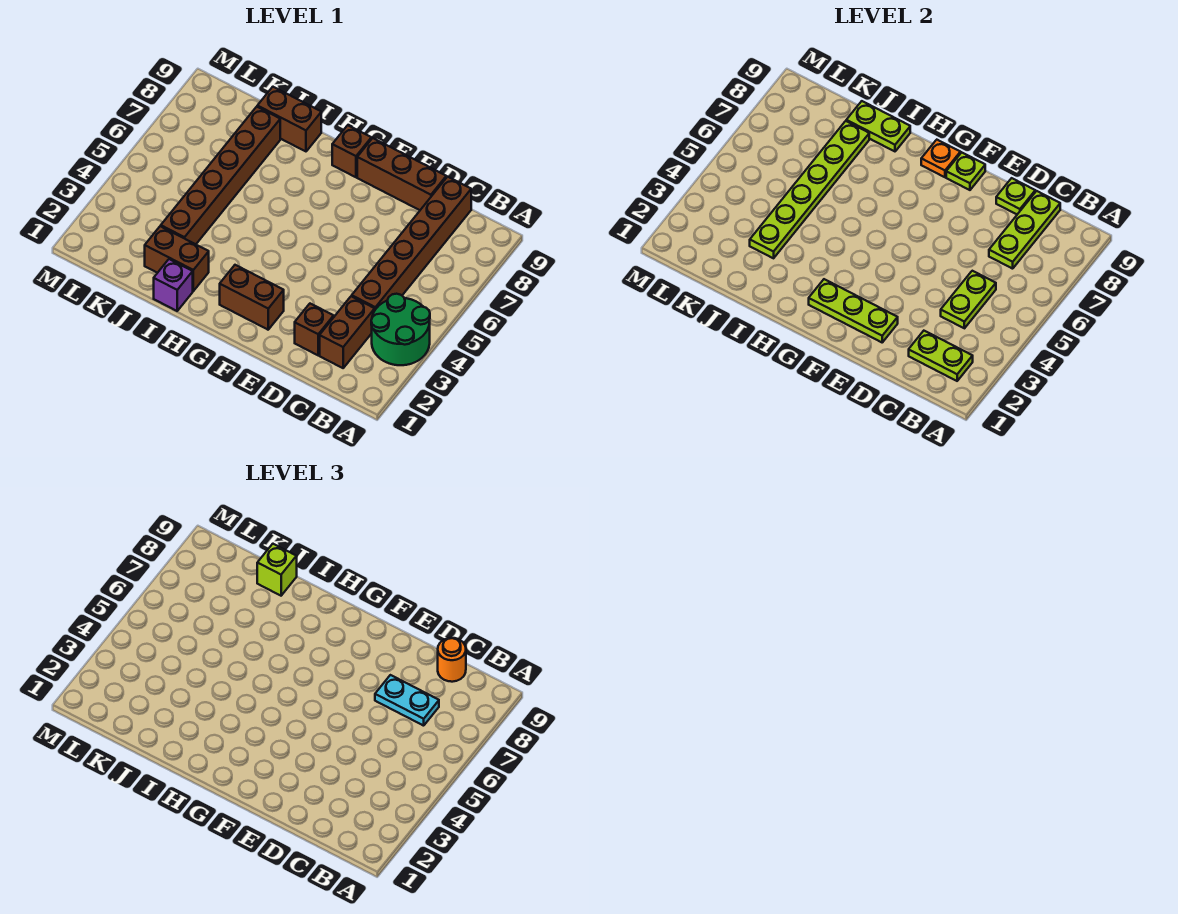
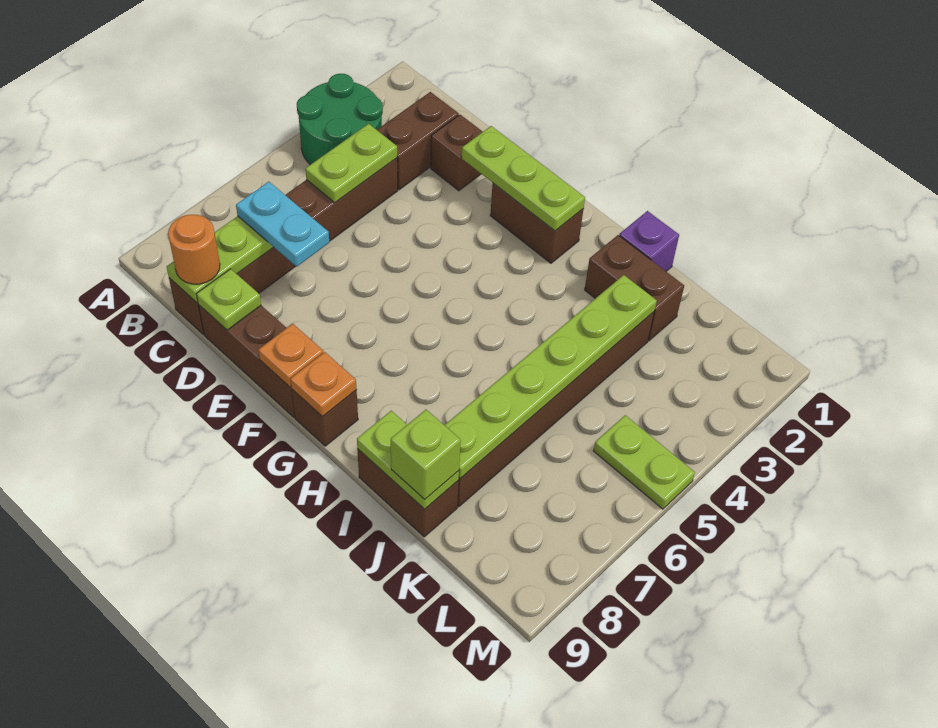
lime plate B2:C2 level 2 -> lime plate L5:M5 level 1
lime plate F9 level 2 -> orange plate F9 level 2

